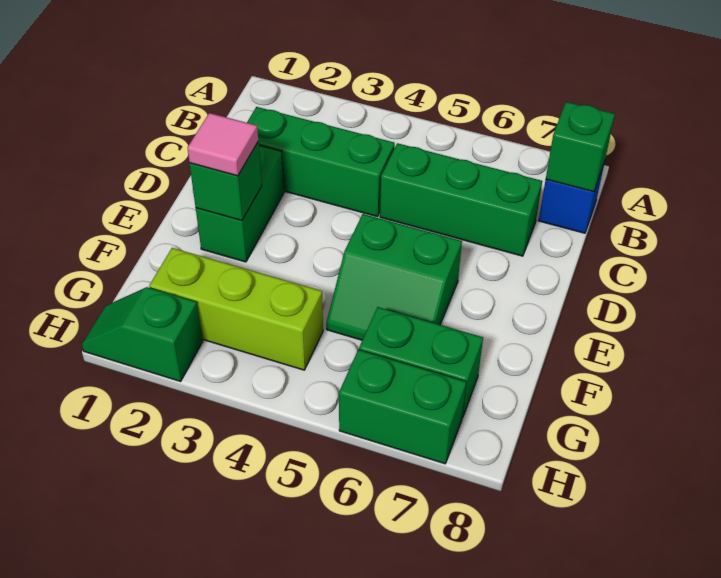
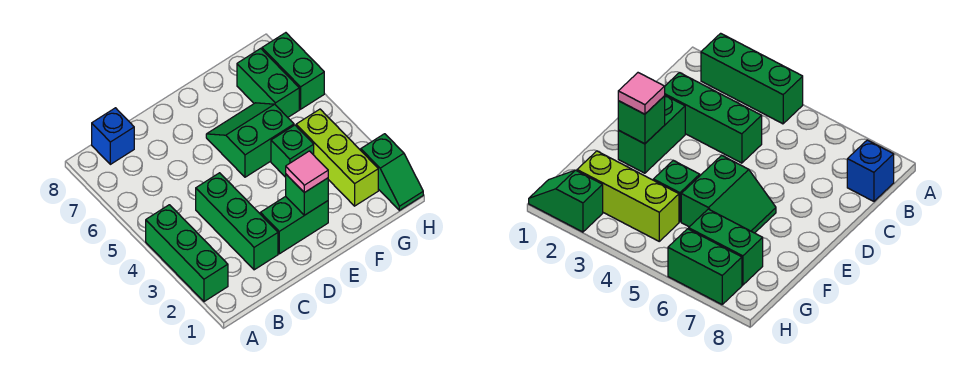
green brick B8 level 2 -> green brick F4 level 1
green brick C5:C7 level 1 -> green brick A2:A4 level 1
green slope E5:F6 level 1 top E -> green slope E5:F6 level 1 top 5

